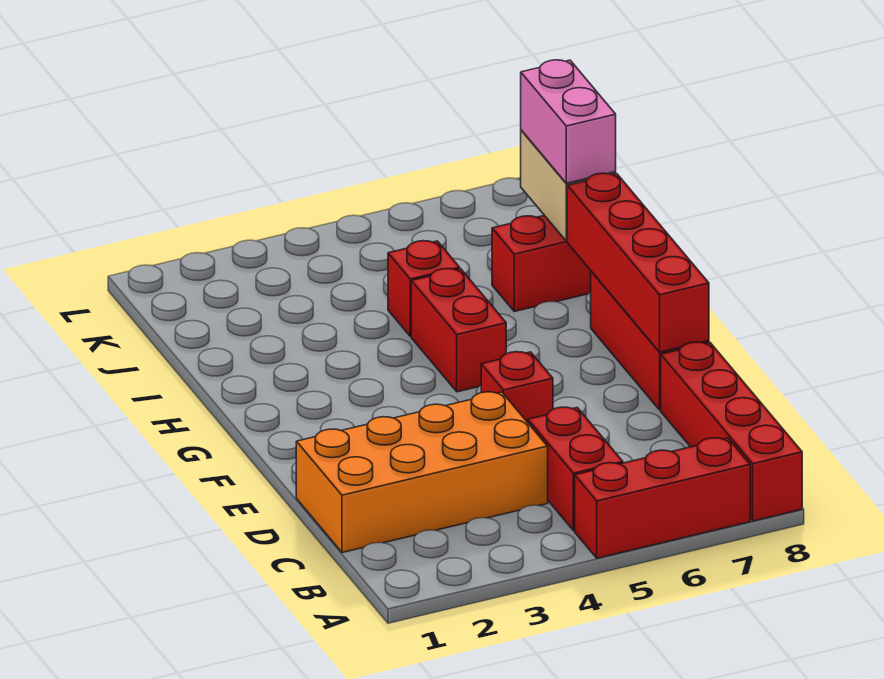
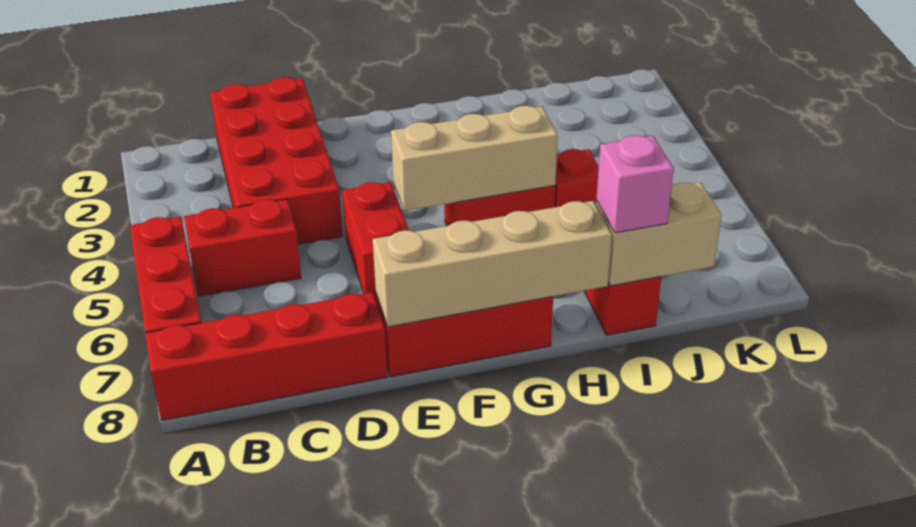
orange brick C1:D4 level 1 -> red brick C1:D4 level 1
red brick E5 level 1 -> red brick E5:E6 level 1
red brick E8:H8 level 2 -> tan brick E8:H8 level 2
none -> tan brick F5:H5 level 2
pink brick I8:J8 level 3 -> pink brick I8 level 3

